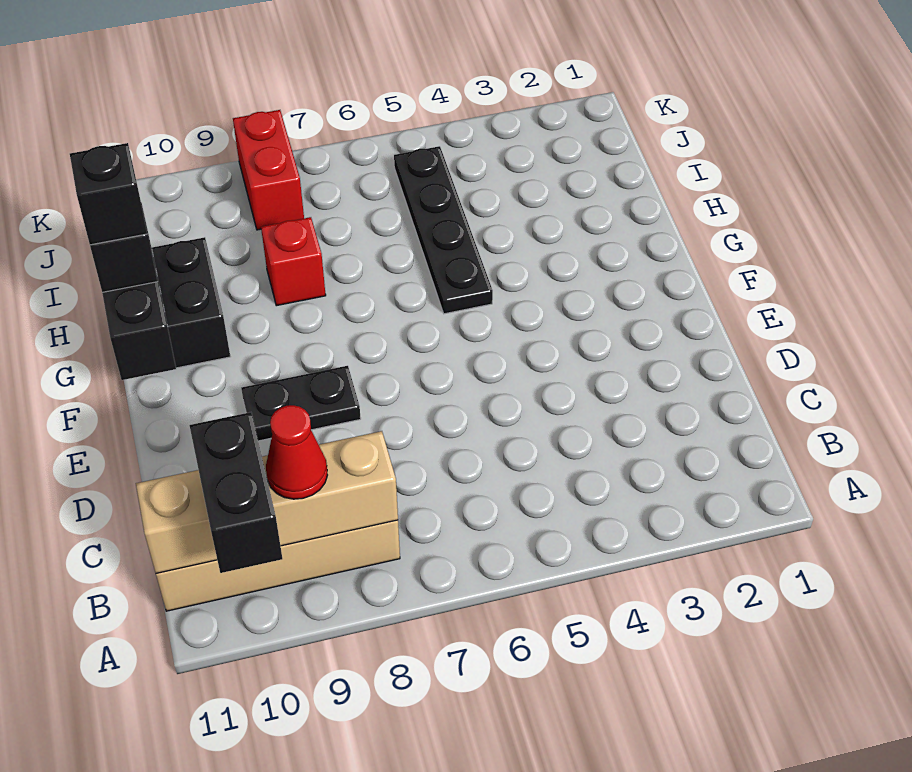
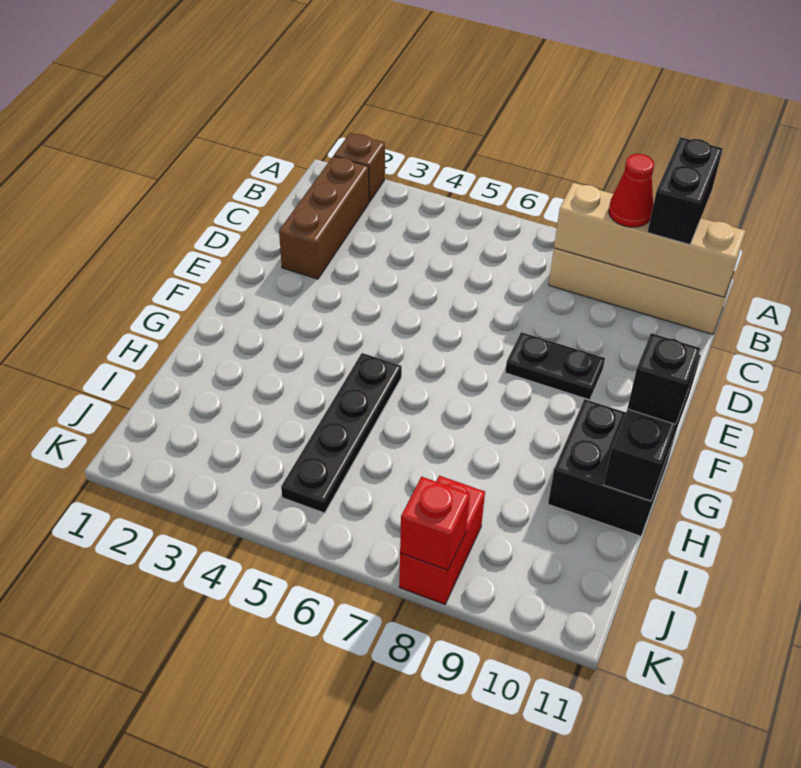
none -> brown brick A2 level 1
none -> brown brick B2:D2 level 1
black brick G11 level 4 -> none
red brick H8 level 1 -> red brick K8 level 2

